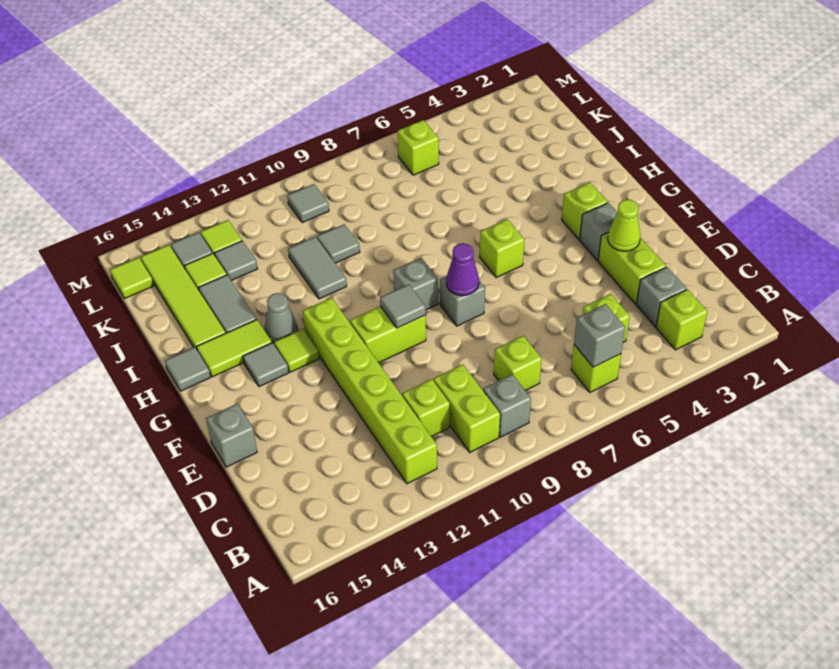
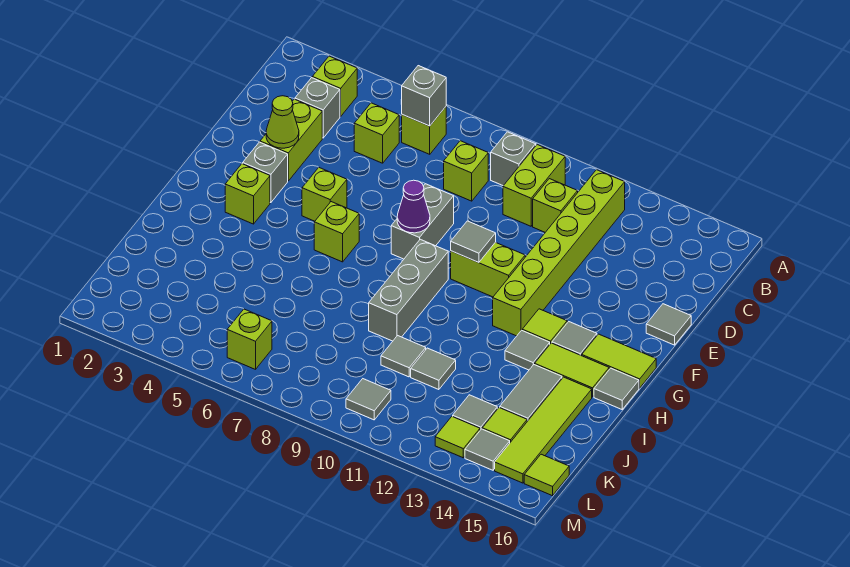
grey brick E16 level 1 -> grey tile E16 level 1
none -> lime brick F5 level 1
grey brick F8 level 1 -> grey brick E8:F8 level 1
grey brick G9 level 1 -> grey brick G9:I9 level 1
none -> lime tile G15:G16 level 1
grey cone H13 level 1 -> grey tile H13 level 1
grey tile I11:J11 level 1 -> grey tile J11 level 1

